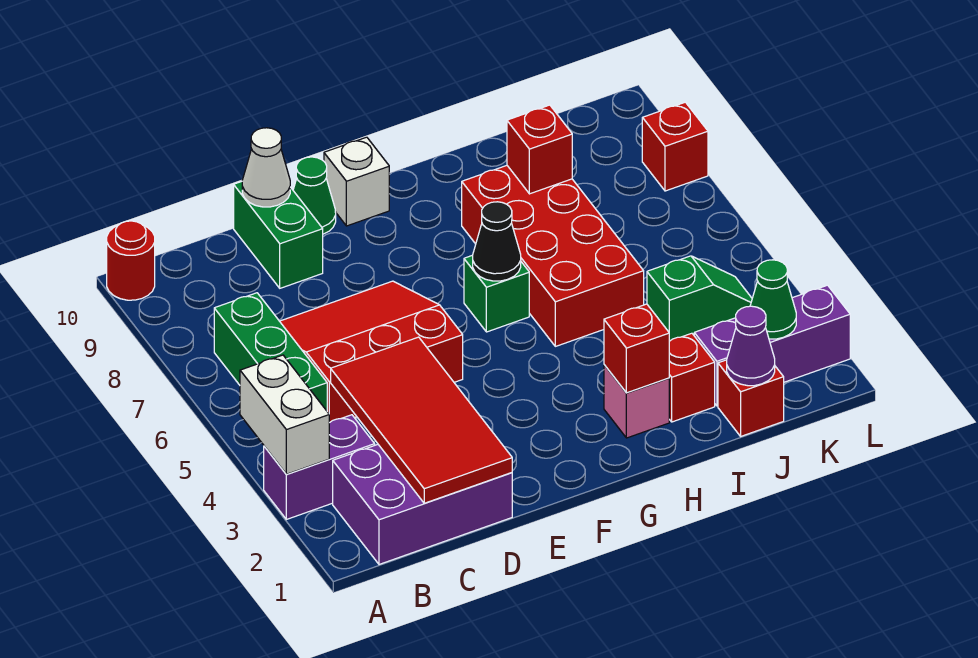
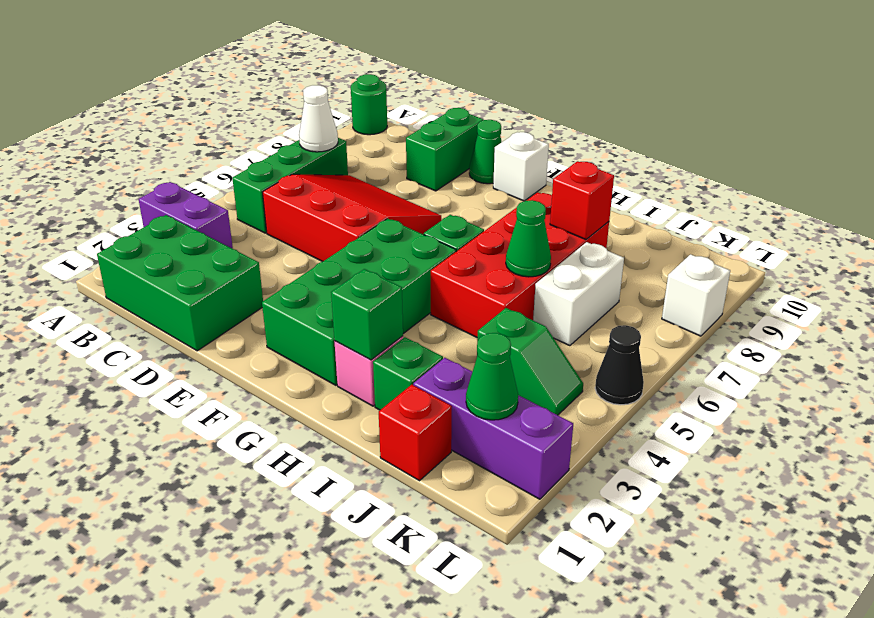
white brick A3:A4 level 2 -> white brick J6:J7 level 1
red round brick A10 level 1 -> green round brick A10 level 1
purple brick B1:D2 level 1 -> green brick B1:D2 level 1
red tile C1:D4 level 2 -> none
white cone D10 level 2 -> white cone B7 level 2
none -> green brick F2:G5 level 1
black cone G6 level 2 -> black cone L5 level 1
red brick H2 level 2 -> green brick H2 level 2
red brick I2 level 1 -> green brick I2 level 1
none -> green cone I6 level 2
purple cone J1 level 2 -> none
red brick L8 level 1 -> white brick L8 level 1

